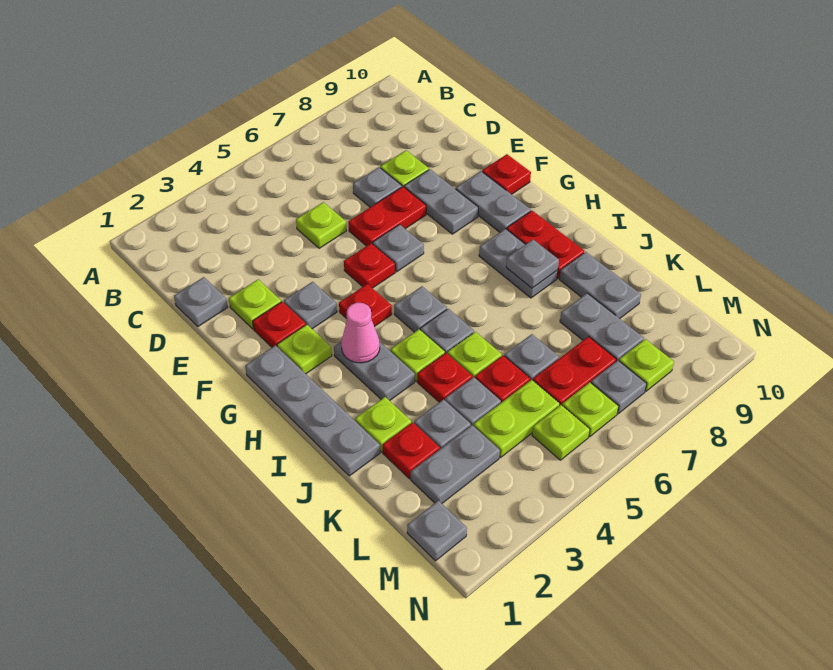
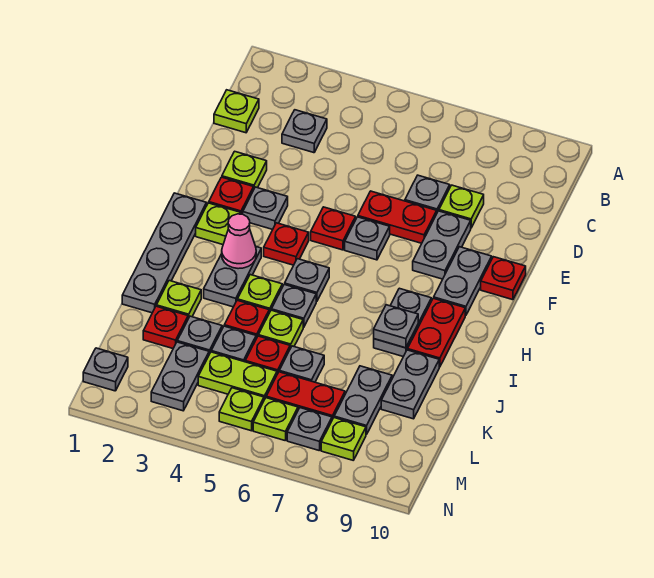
grey plate D1 level 1 -> grey plate C3 level 1
lime plate D5 level 1 -> lime plate C1 level 1
grey plate L2:L3 level 1 -> grey plate L3:M3 level 1

